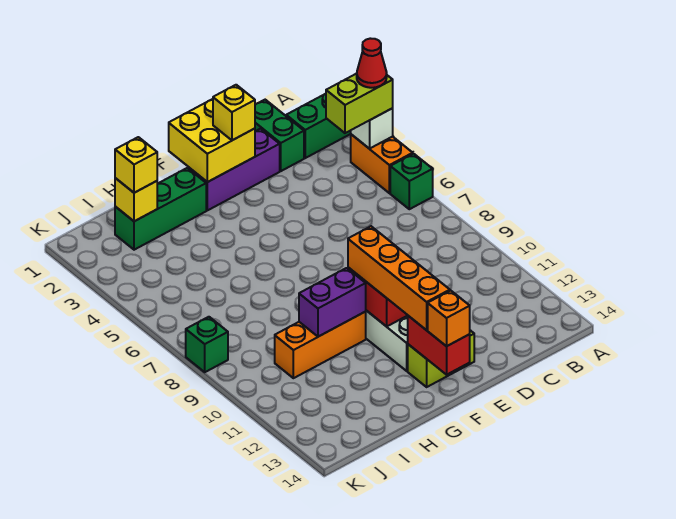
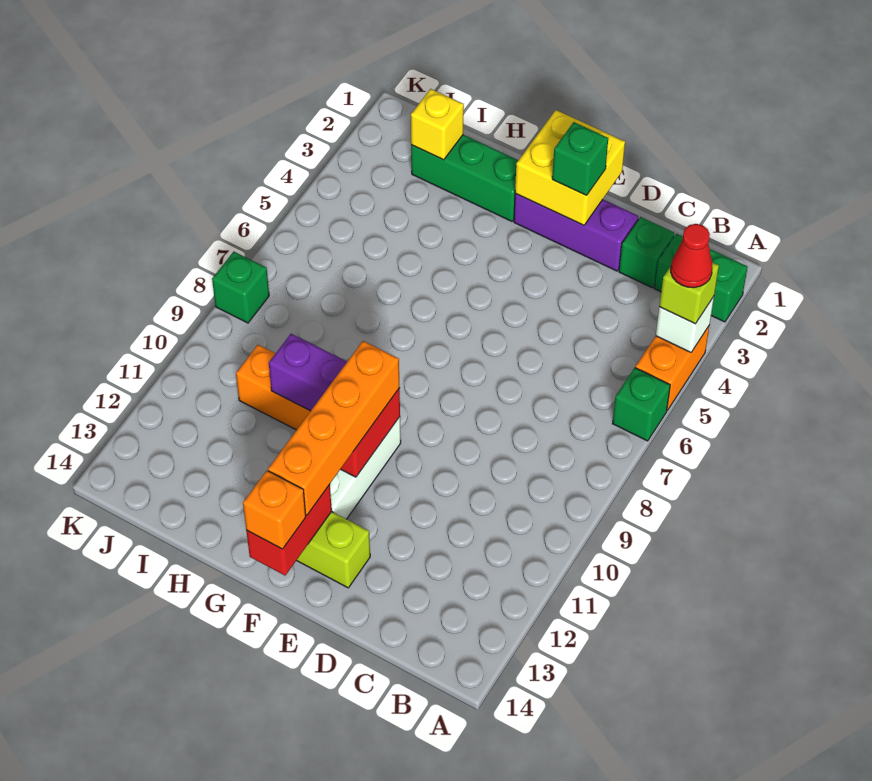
lime brick A4:B4 level 3 -> lime brick A4 level 3
green brick C1:C2 level 1 -> green brick C2 level 1
yellow brick E2 level 3 -> green brick E2 level 3
yellow brick I2 level 3 -> none

